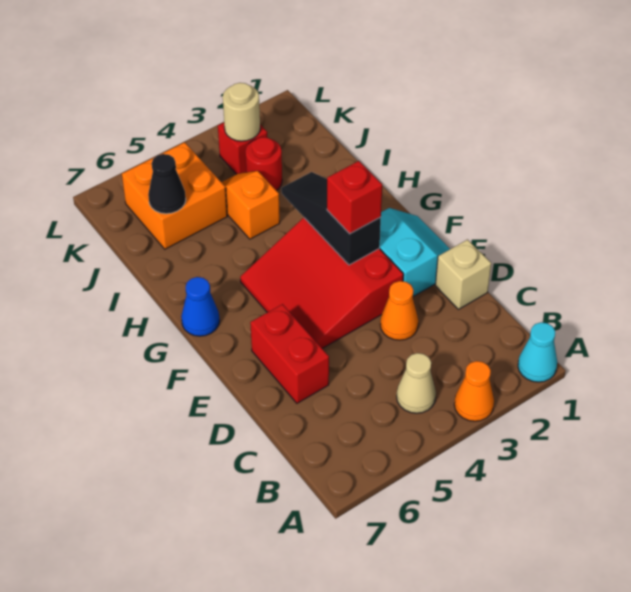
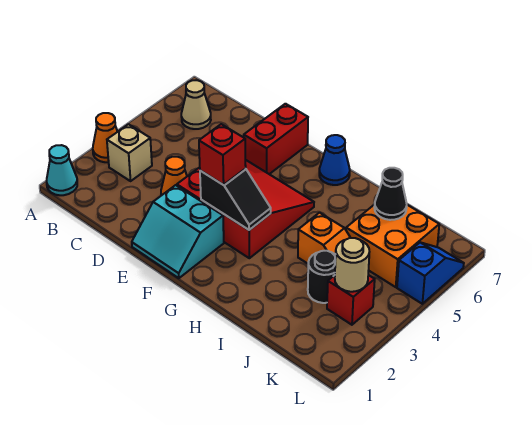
tan cone B4 level 1 -> tan cone B6 level 1
tan brick D1 level 1 -> tan brick B3 level 1
red brick D6:E6 level 1 -> red brick E6:E7 level 1
black slope F3:H3 level 2 top F -> black slope F3:G3 level 2 top F
red round brick J3 level 1 -> black round brick J3 level 1
none -> blue slope L5:L6 level 1 top 5

